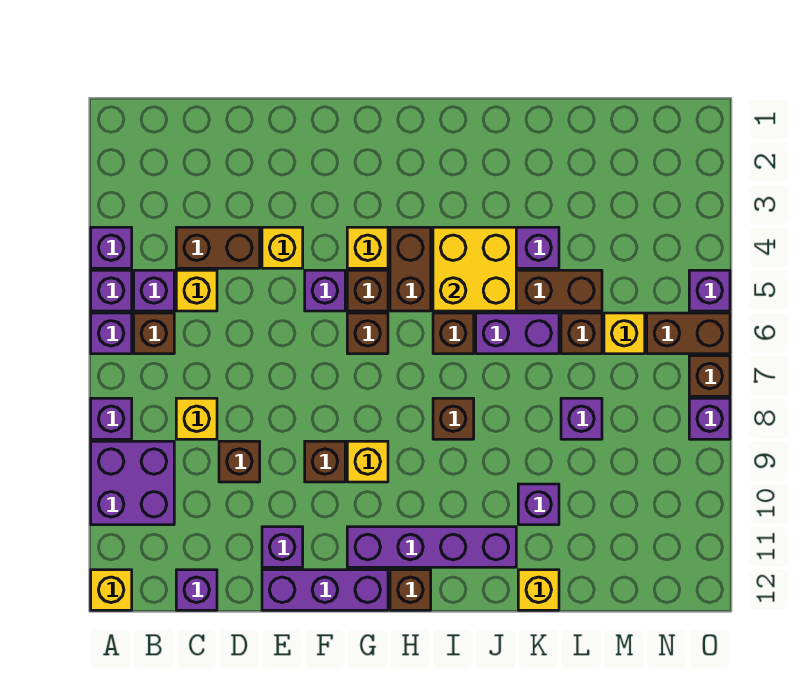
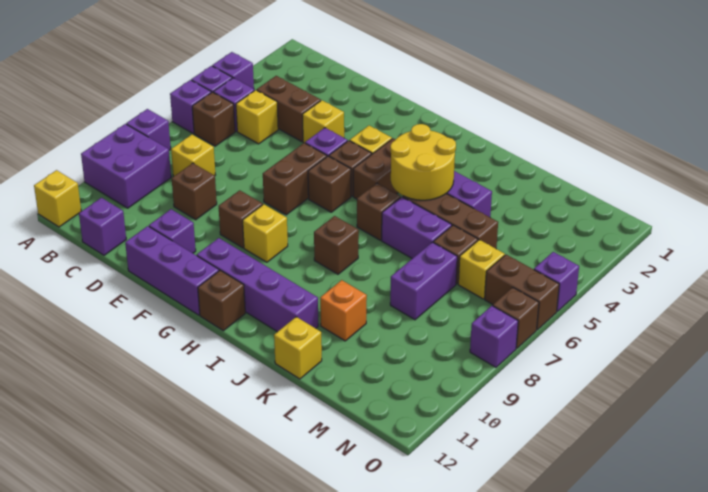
none -> brown brick F6:F7 level 1
yellow brick I4:J5 level 2 -> yellow round brick I4:J5 level 2
purple brick K10 level 1 -> orange brick K10 level 1
purple brick L8 level 1 -> purple brick L7:L8 level 1

